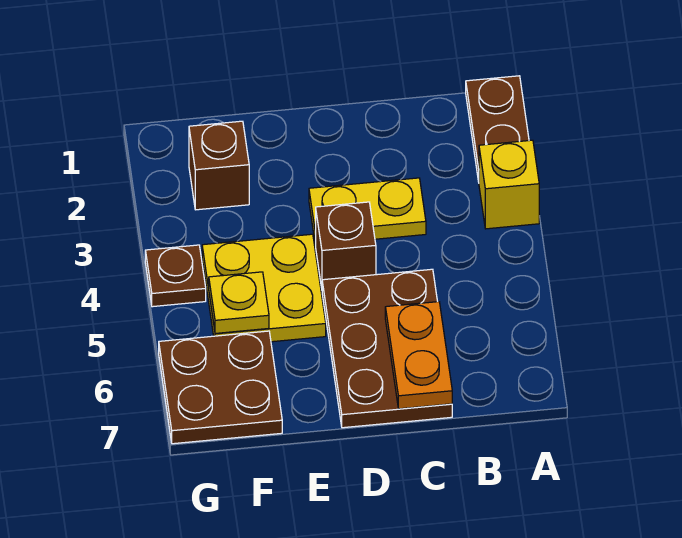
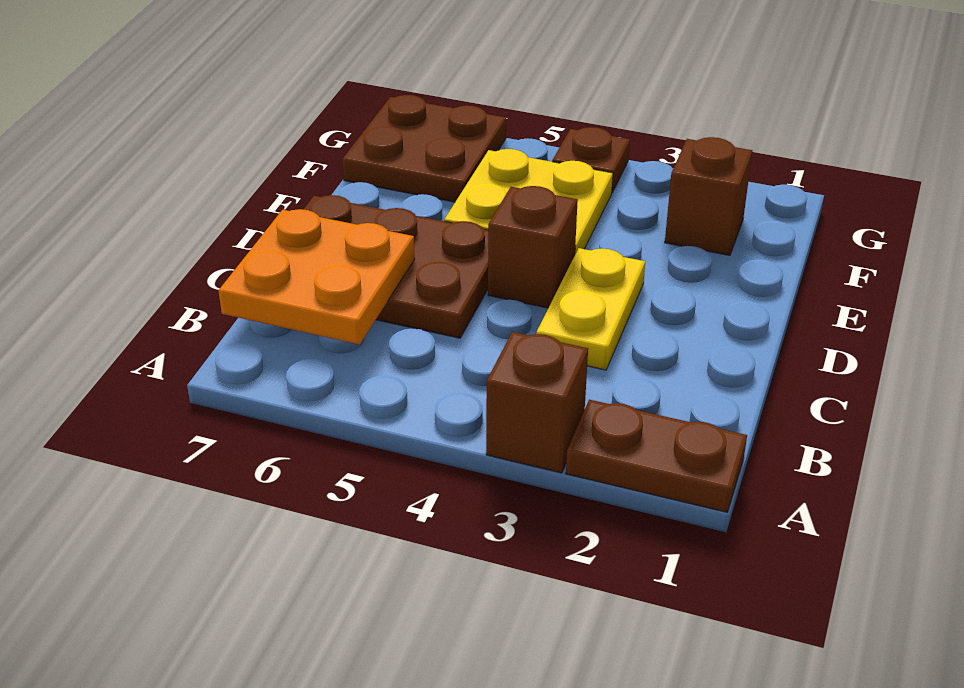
yellow brick A3 level 1 -> brown brick A3 level 1
orange plate C6:C7 level 2 -> orange plate B6:C7 level 2
yellow plate F5 level 2 -> none

